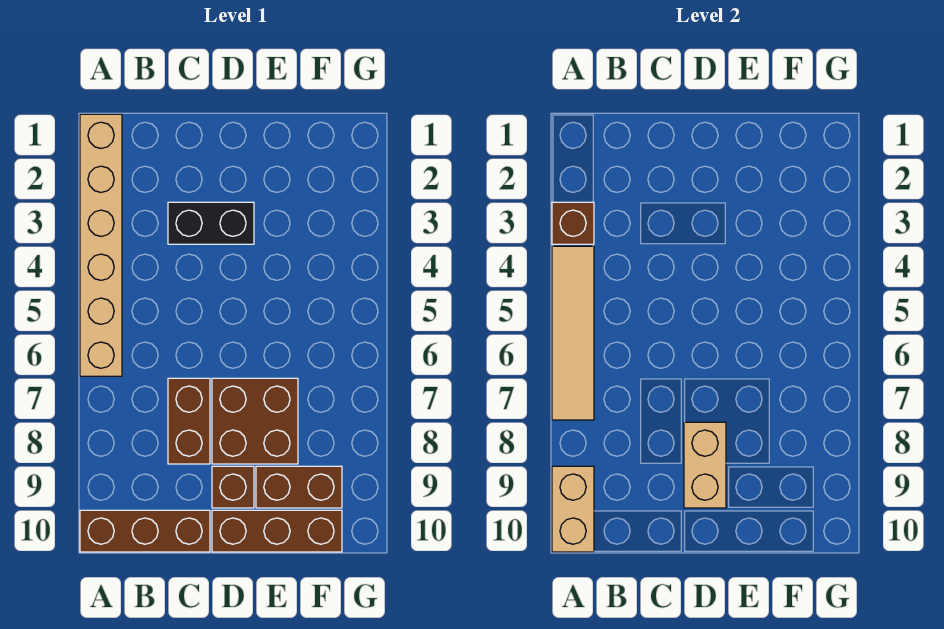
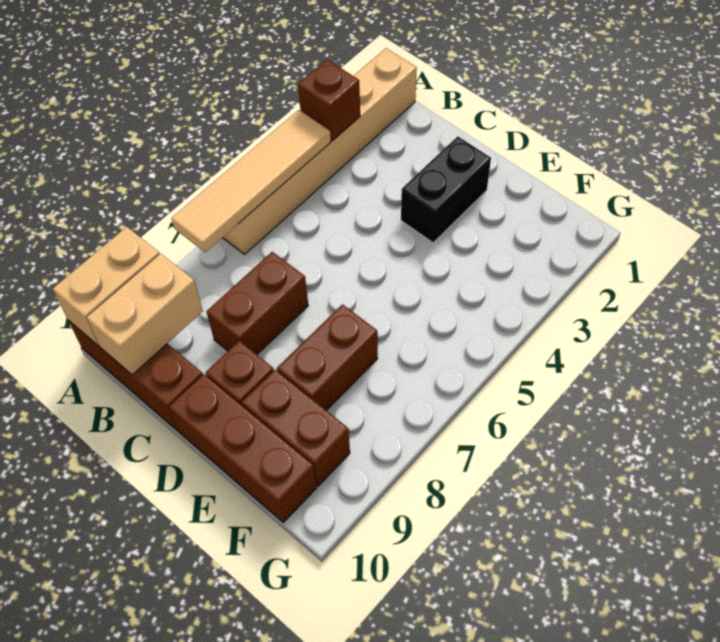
black brick C3:D3 level 1 -> black brick D2:D3 level 1
brown brick D7:E8 level 1 -> brown brick E7:E8 level 1
tan brick D8:D9 level 2 -> tan brick B9:B10 level 2

